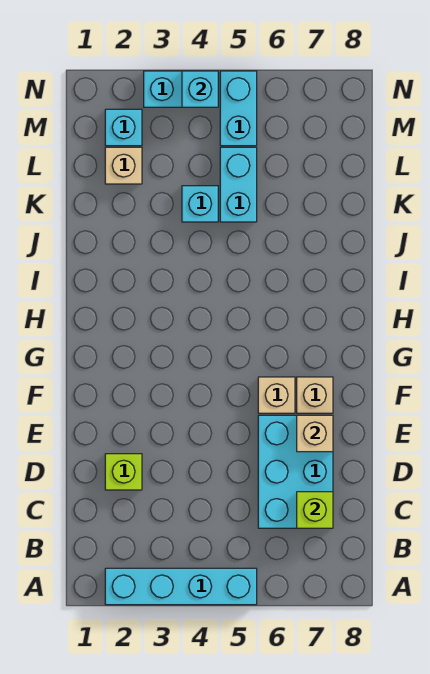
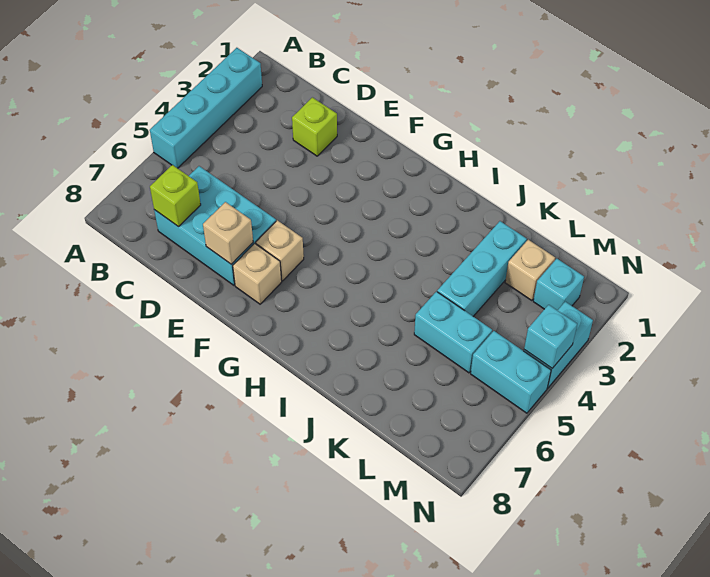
cyan brick K4 level 1 -> cyan brick K2:K4 level 1

